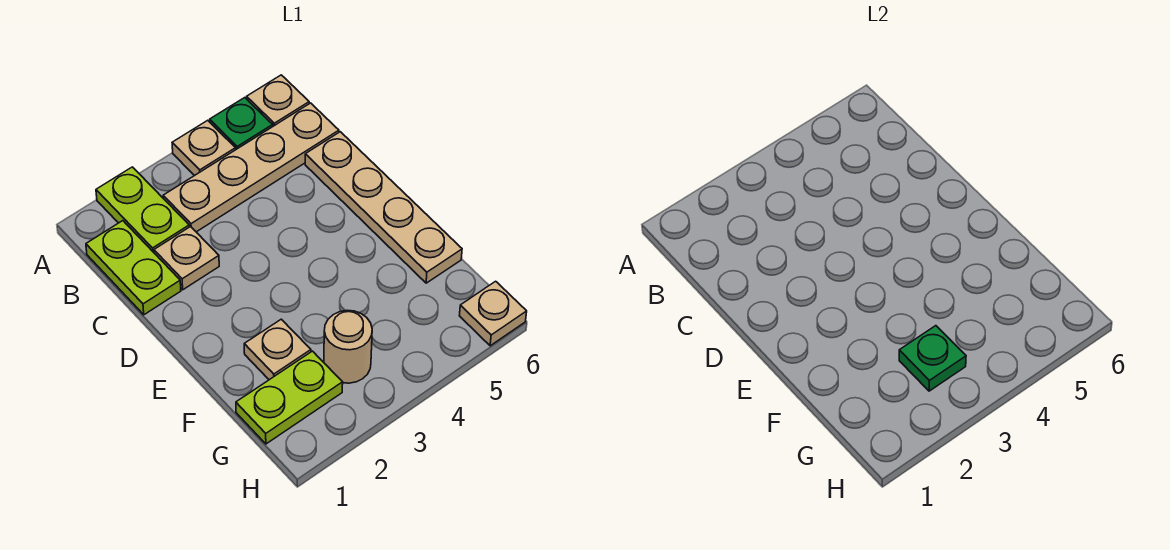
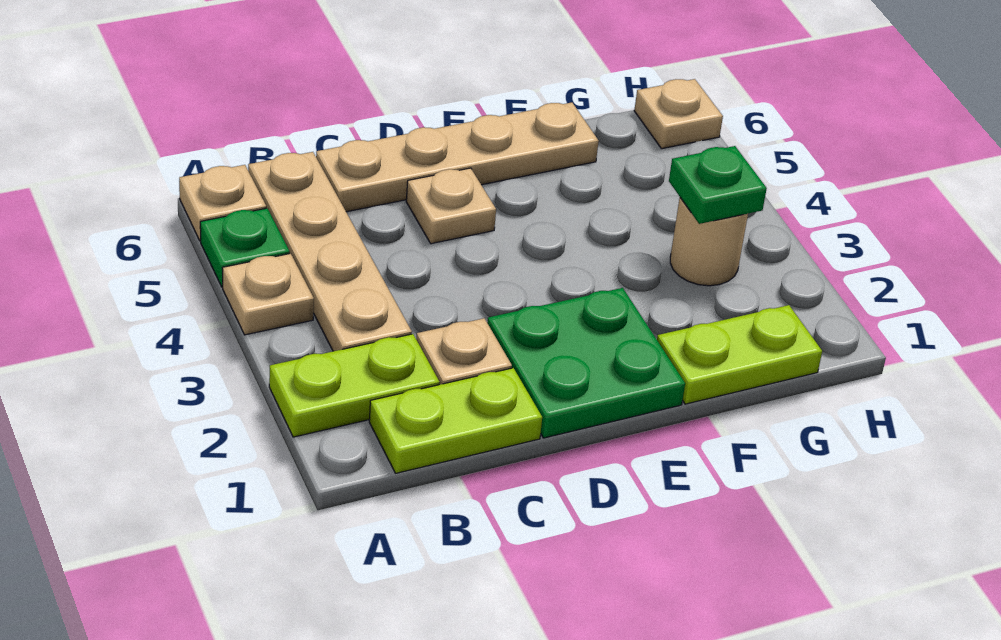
none -> green plate D1:E2 level 1
tan plate F2 level 1 -> tan plate D5 level 1
lime plate G1:G2 level 1 -> lime plate F1:G1 level 1

